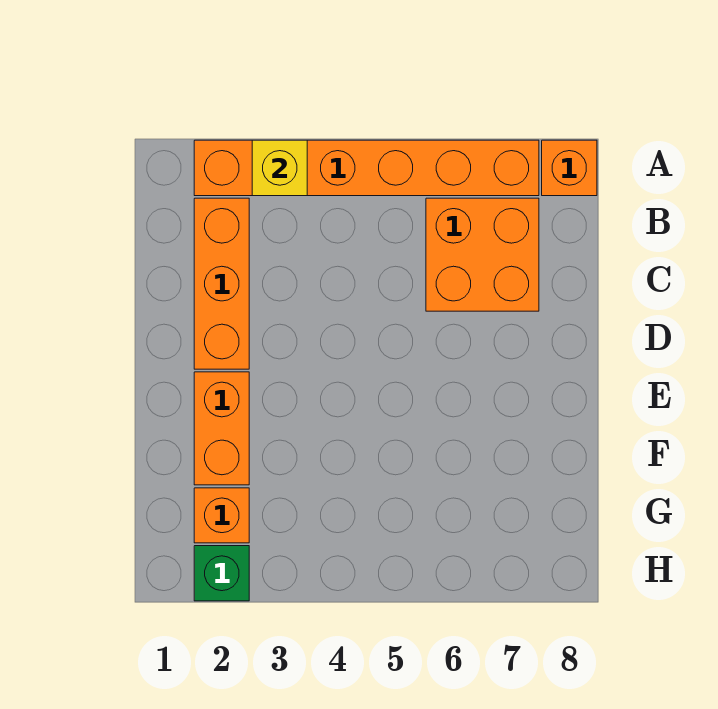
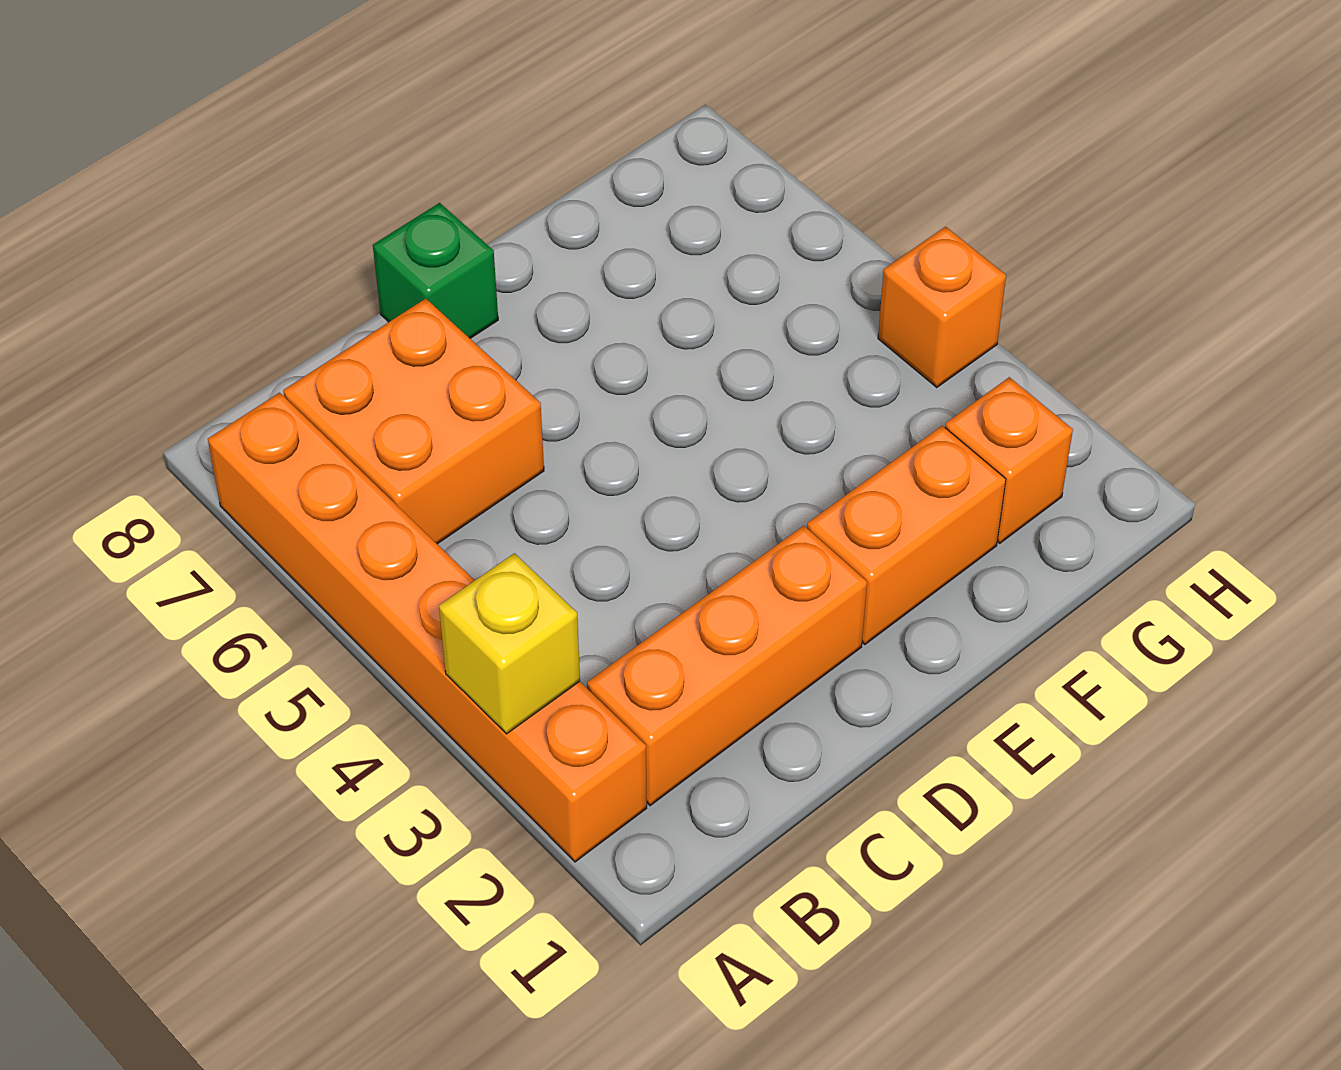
orange brick A8 level 1 -> orange brick H4 level 1
green brick H2 level 1 -> green brick D8 level 1

